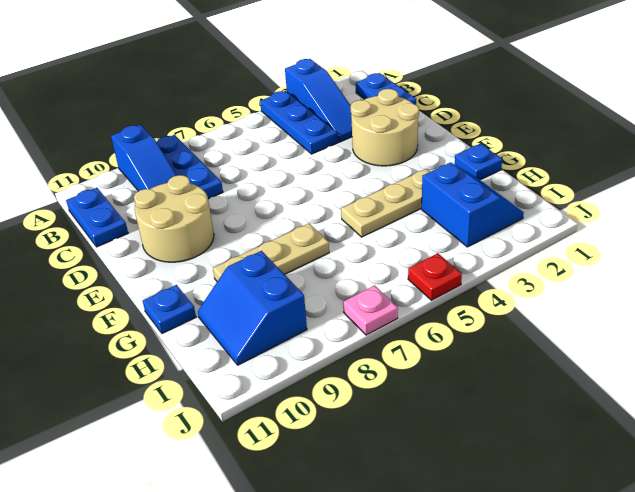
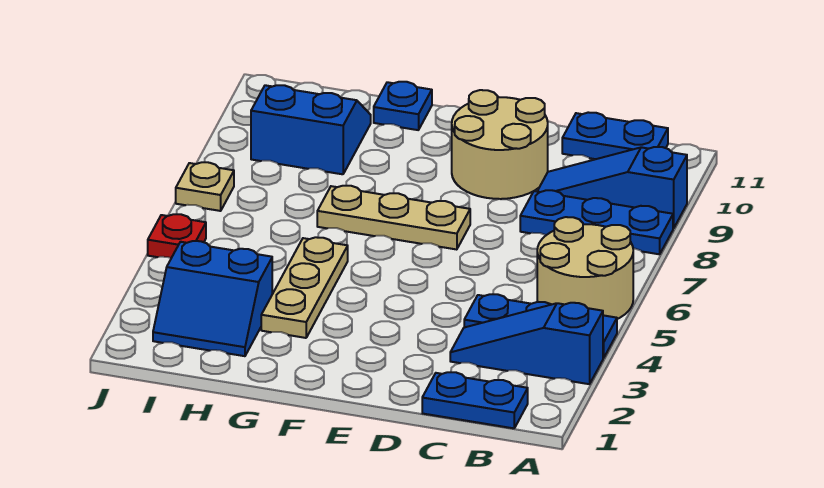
tan round brick D2:E3 level 1 -> tan round brick A5:B6 level 1
blue plate G1 level 1 -> none
tan plate G7:G9 level 1 -> tan plate E7:G7 level 1
pink plate J7 level 1 -> tan plate J7 level 1

